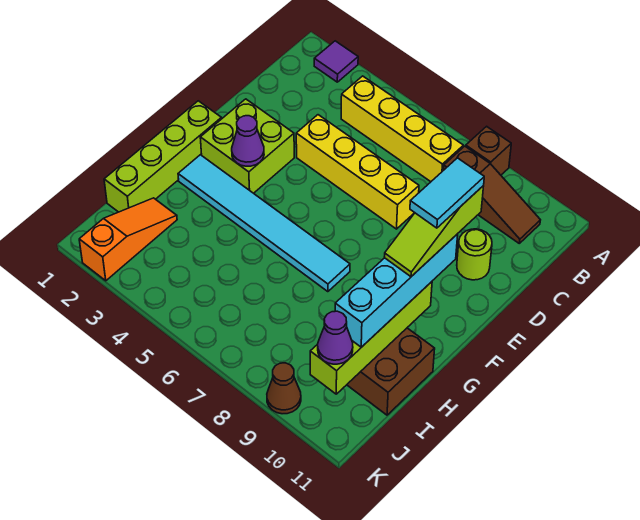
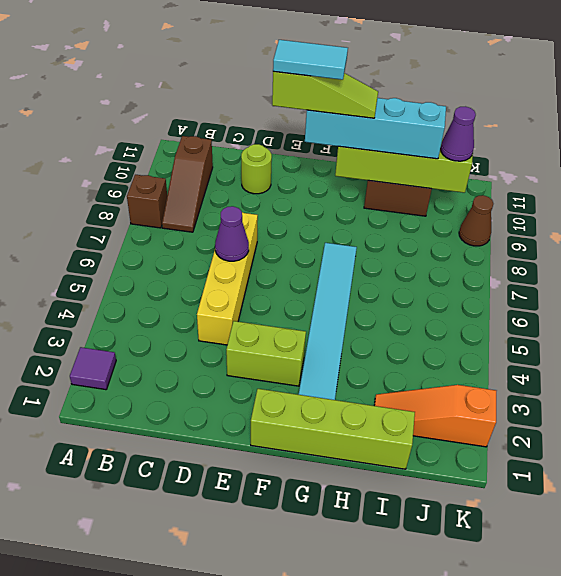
yellow brick B4:B7 level 1 -> none
brown slope B8:B10 level 1 top 8 -> brown slope B8:B10 level 1 top 10
lime brick E2:F3 level 1 -> lime brick E3:F3 level 1
purple cone F3 level 2 -> purple cone D6 level 2

